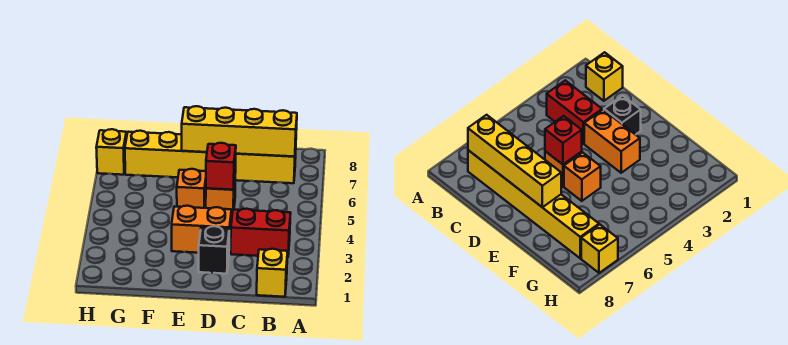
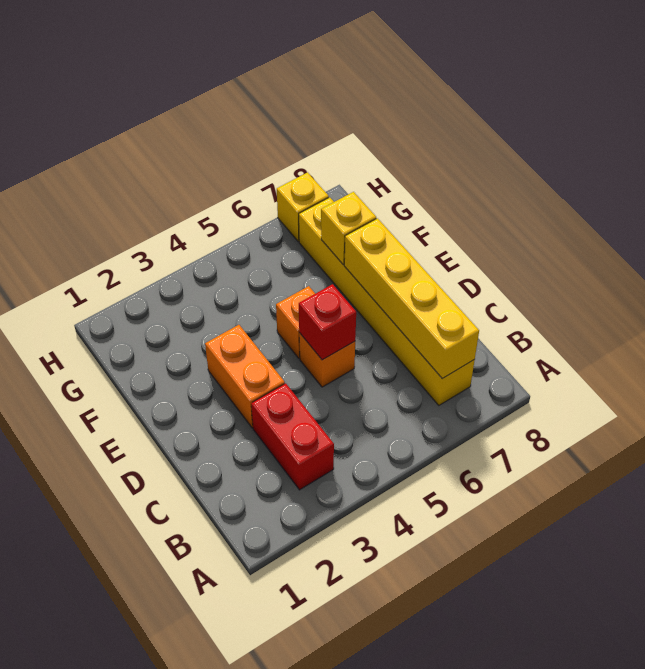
yellow brick B1 level 1 -> yellow brick F7 level 2
black brick D2 level 1 -> none

